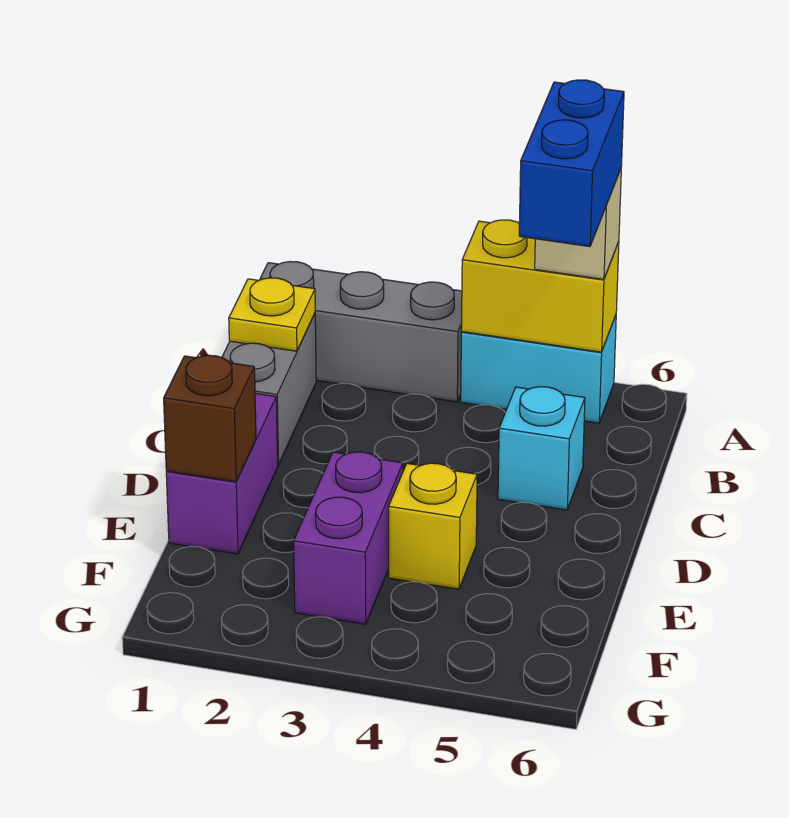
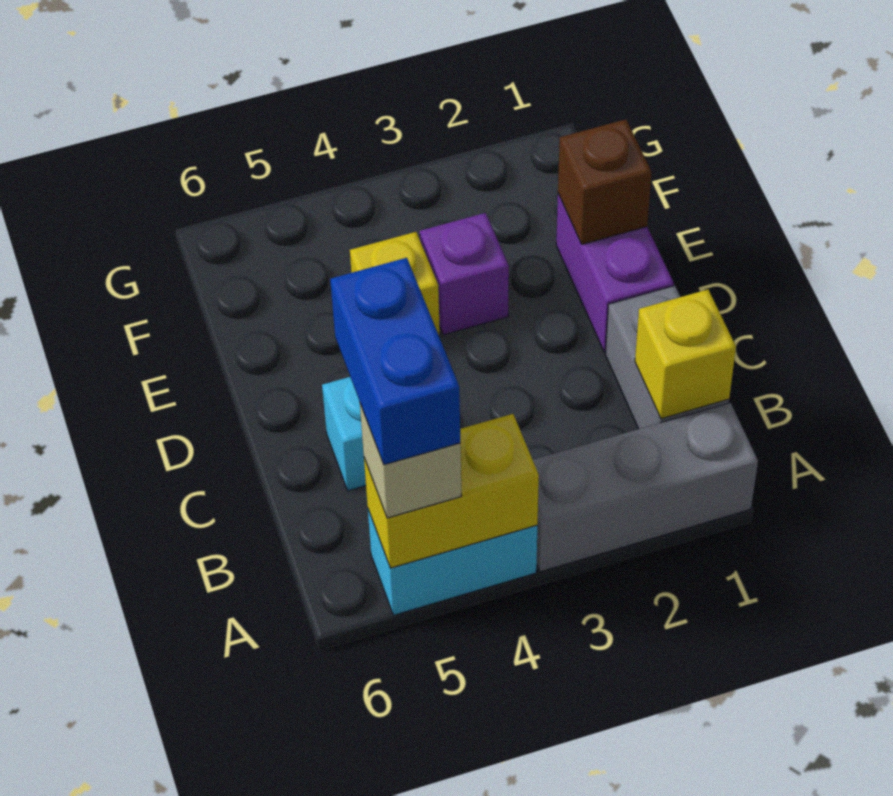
yellow plate B1 level 2 -> yellow brick B1 level 2
purple brick E3:F3 level 1 -> purple brick E3 level 1

